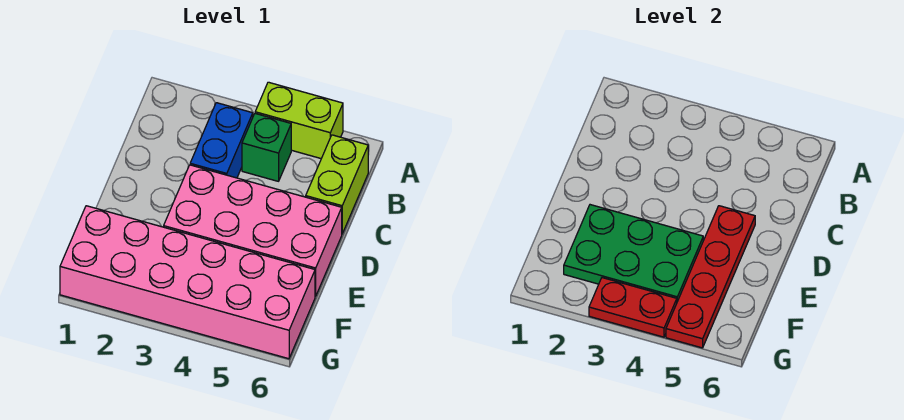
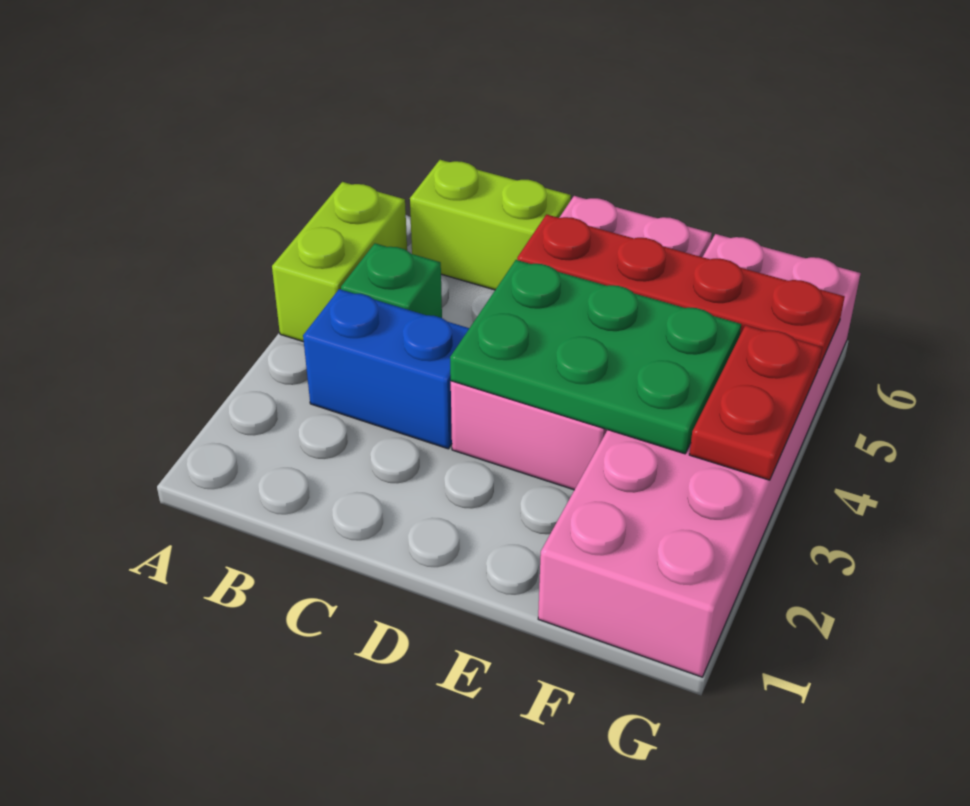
green plate E2:F4 level 2 -> green plate D3:F4 level 2

